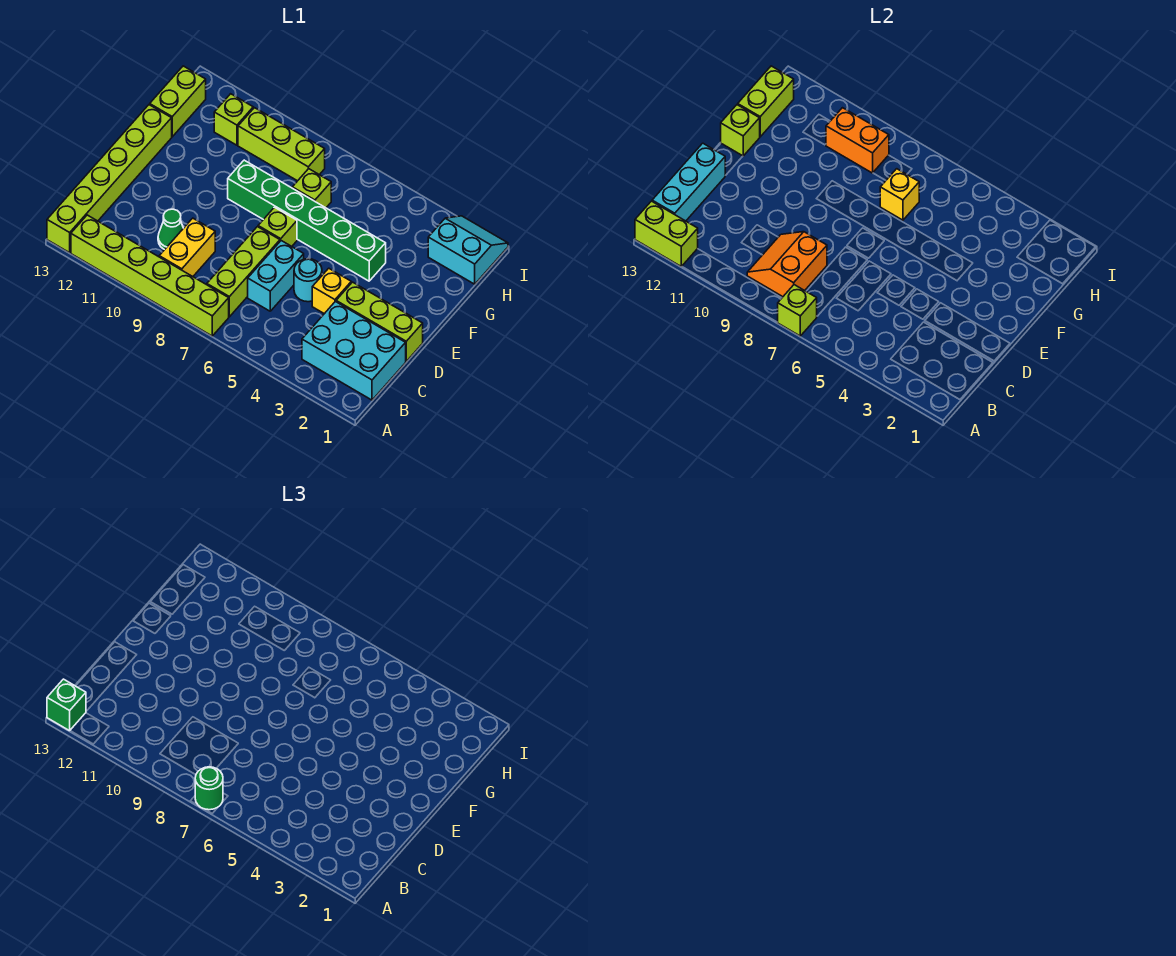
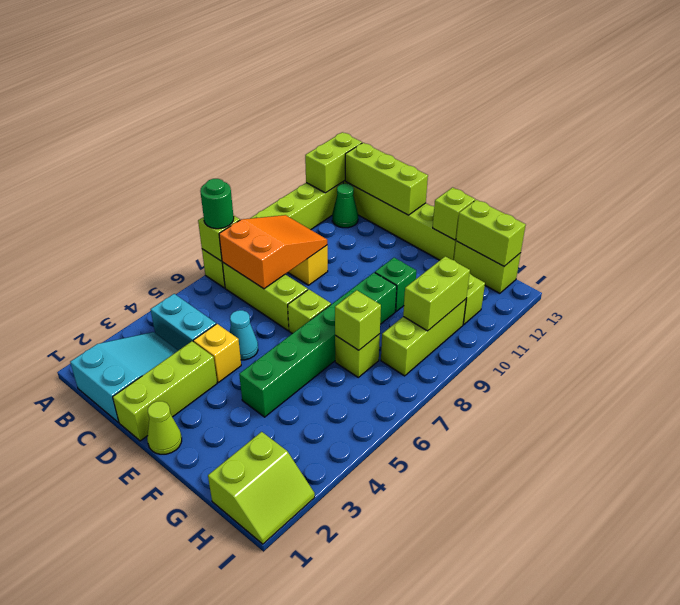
green brick A13 level 3 -> green brick F10 level 1
cyan brick B1:C3 level 1 -> cyan slope B1:C3 level 1 top 1
orange slope B8:C9 level 2 top 8 -> orange slope B7:C9 level 2 top 7
cyan brick B13:D13 level 2 -> lime brick B13:D13 level 2
cyan brick C6:D6 level 1 -> cyan brick B4:C4 level 1
green cone C10 level 1 -> green cone B12 level 1
cyan round brick D5 level 1 -> cyan cone D5 level 1
none -> lime cone E1 level 1
yellow brick G7 level 2 -> lime brick G7 level 2
cyan slope H1:I2 level 1 top H -> lime slope H1:I2 level 1 top H
orange brick H9:H10 level 2 -> lime brick H9:H10 level 2

